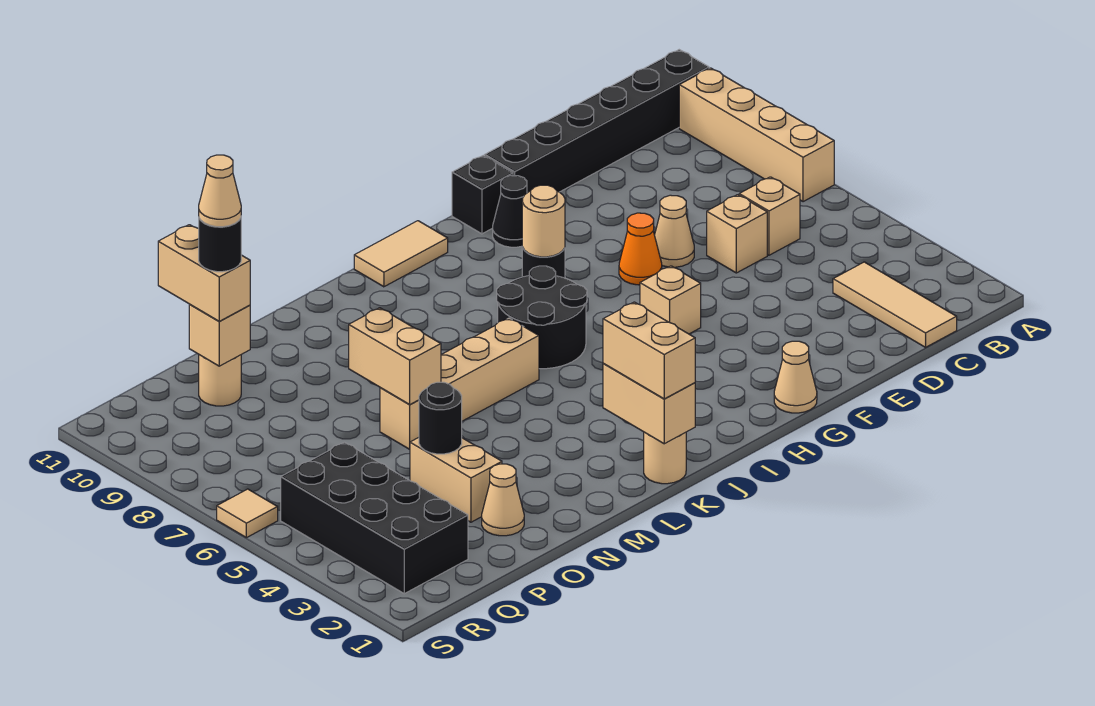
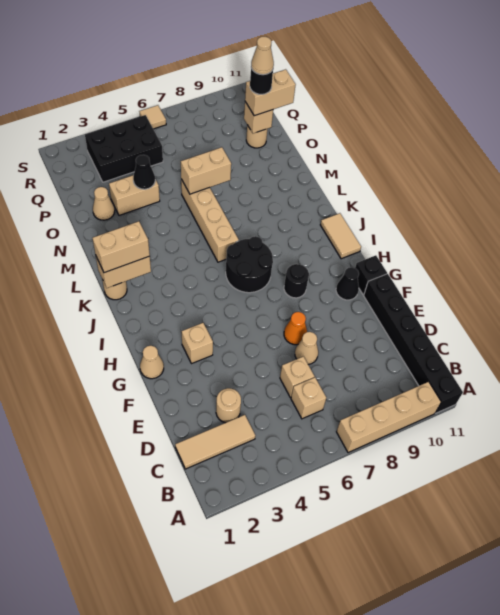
tan brick G5 level 1 -> tan brick G3 level 1
tan round brick H8 level 2 -> tan round brick D3 level 1
black round brick O4 level 2 -> black cone O4 level 2
black brick Q2:R5 level 1 -> black brick Q3:R5 level 1

